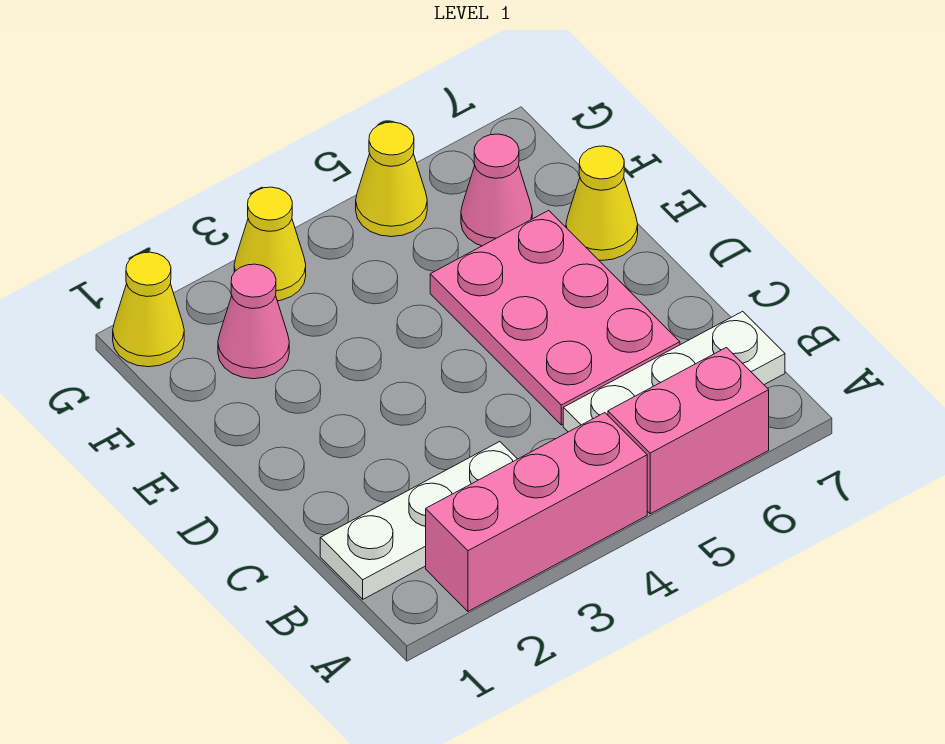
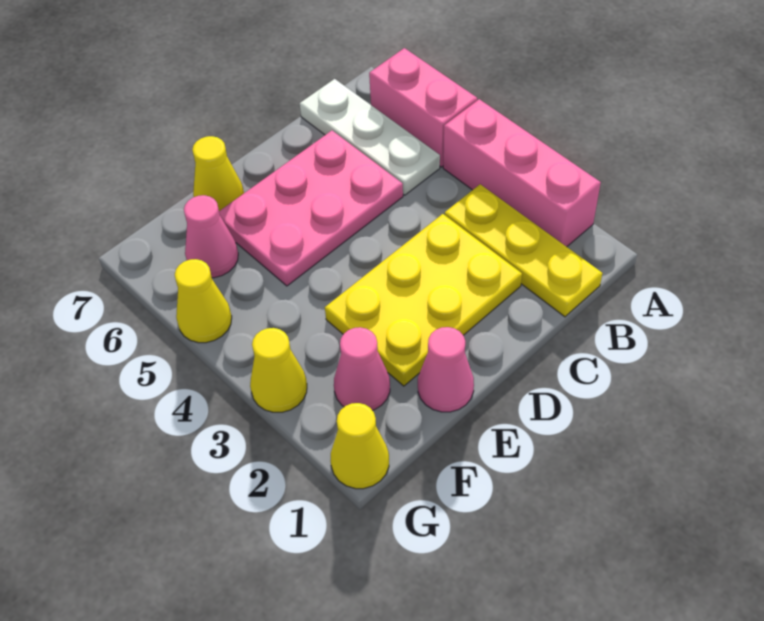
white plate B1:B3 level 1 -> yellow plate B1:B3 level 1
none -> yellow plate C2:E3 level 1
none -> pink cone E1 level 1

